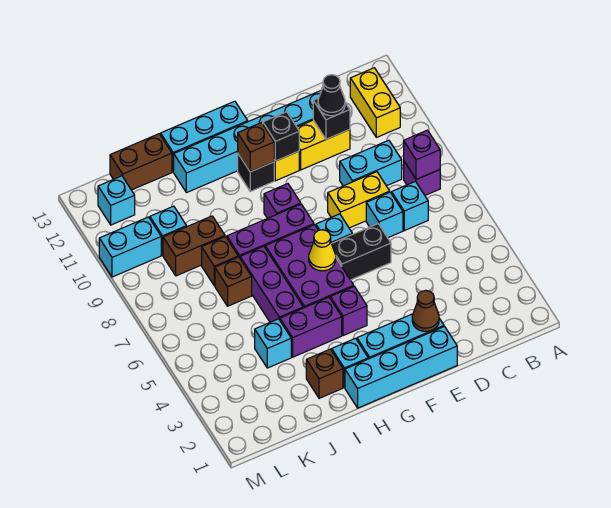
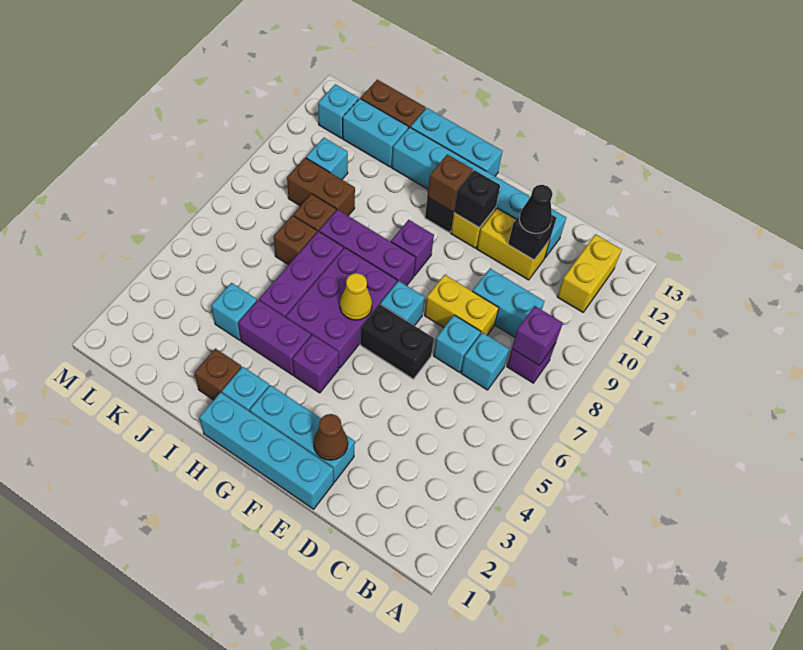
cyan brick L10:M10 level 1 -> cyan brick J12:K12 level 1

